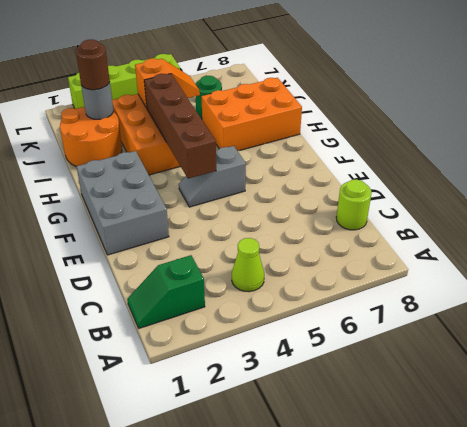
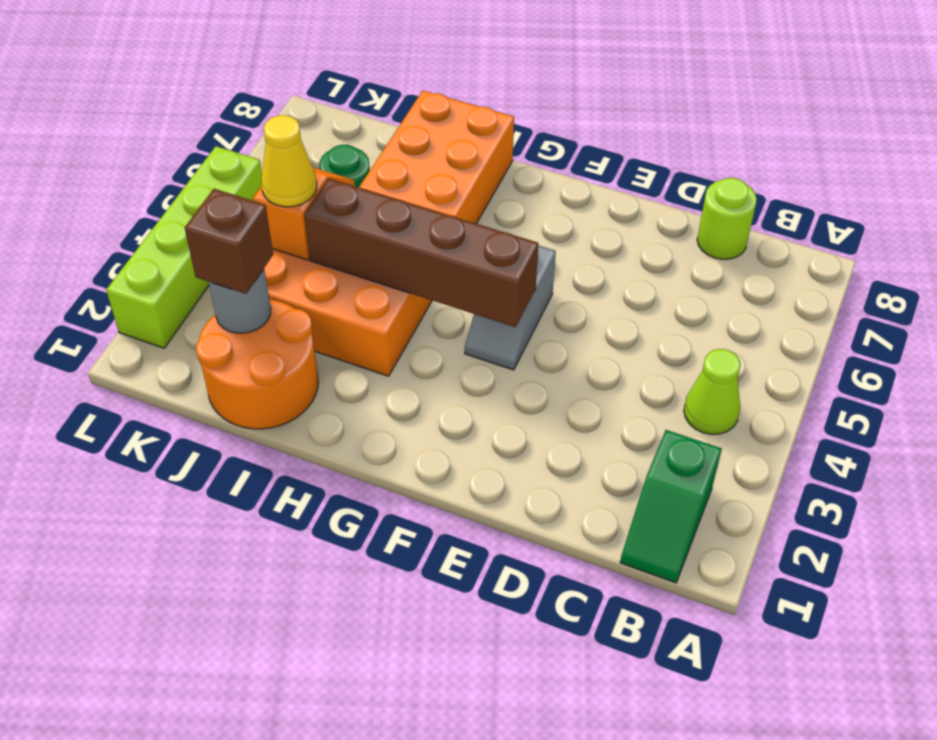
grey brick E1:G2 level 1 -> none
brown round brick J2 level 3 -> brown brick J2 level 3
none -> yellow cone J4 level 3

